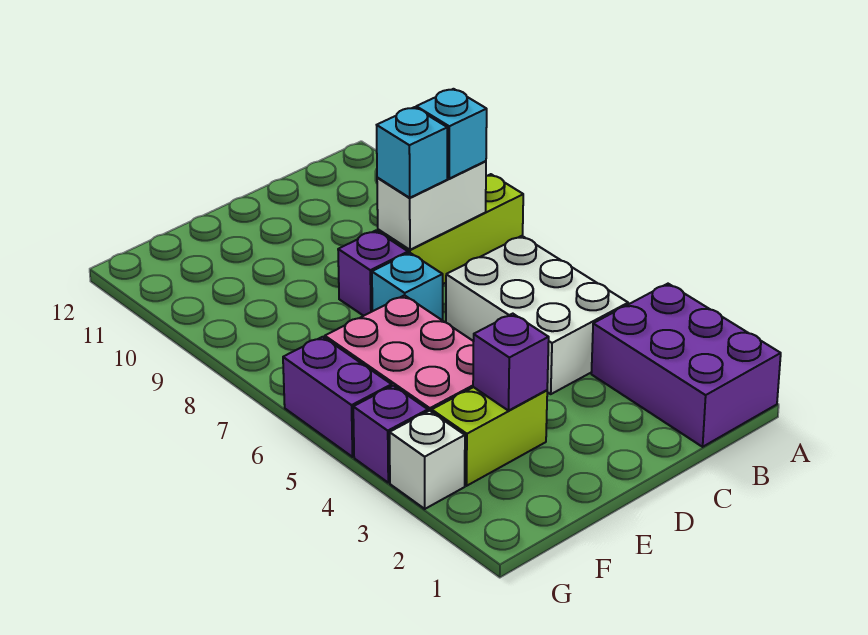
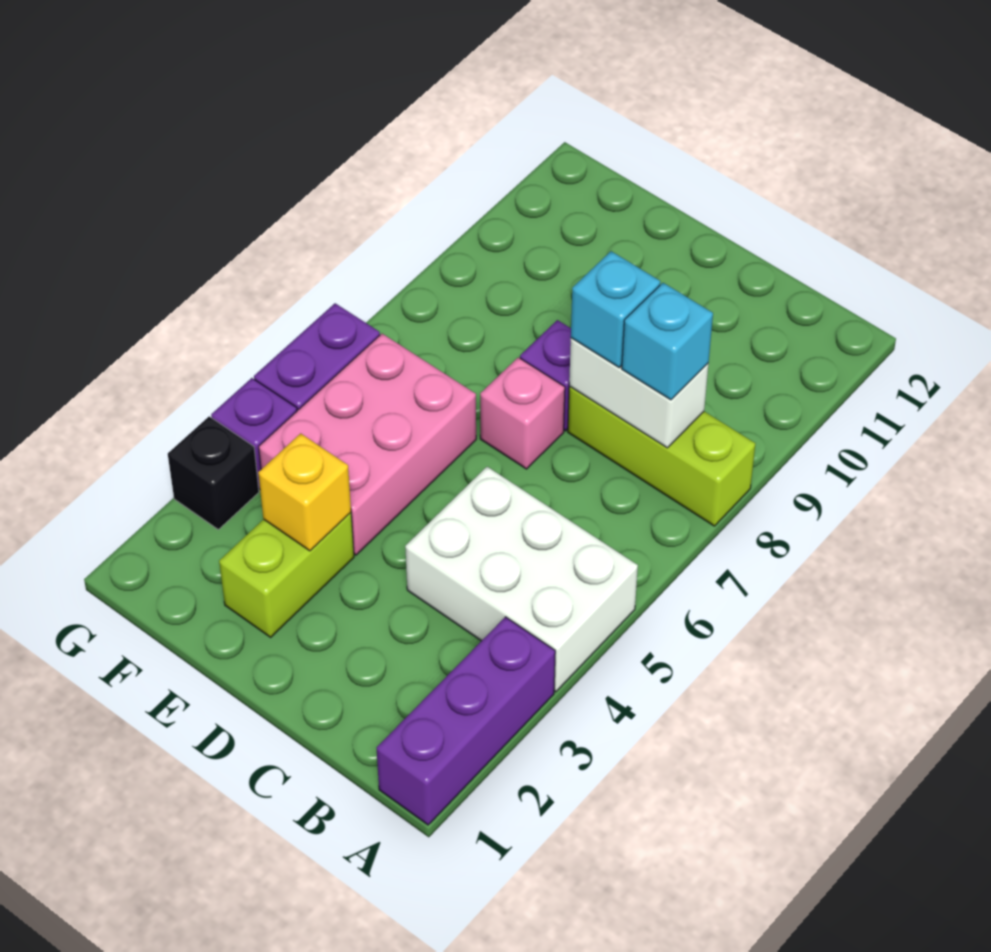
purple brick A1:B3 level 1 -> purple brick A1:A3 level 1
white brick B4:C6 level 1 -> white brick A4:C5 level 1
cyan brick D7 level 1 -> pink brick D7 level 1
lime brick E3:F3 level 1 -> lime brick E2:E3 level 1
purple brick E3 level 2 -> yellow brick E3 level 2
white brick G3 level 1 -> black brick G3 level 1

